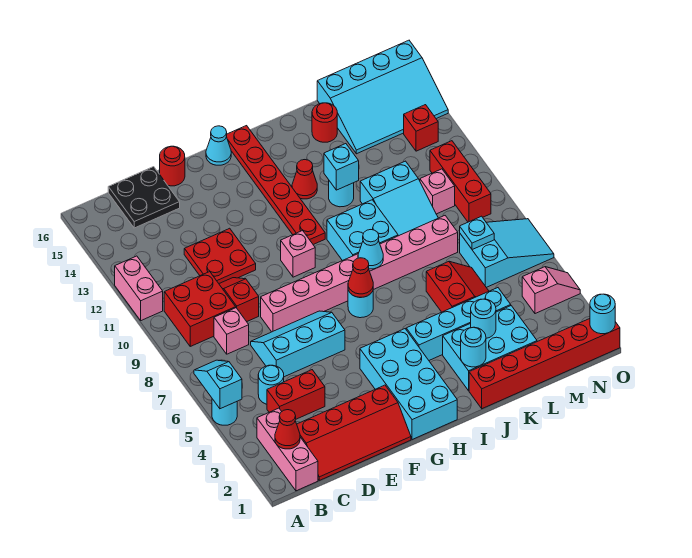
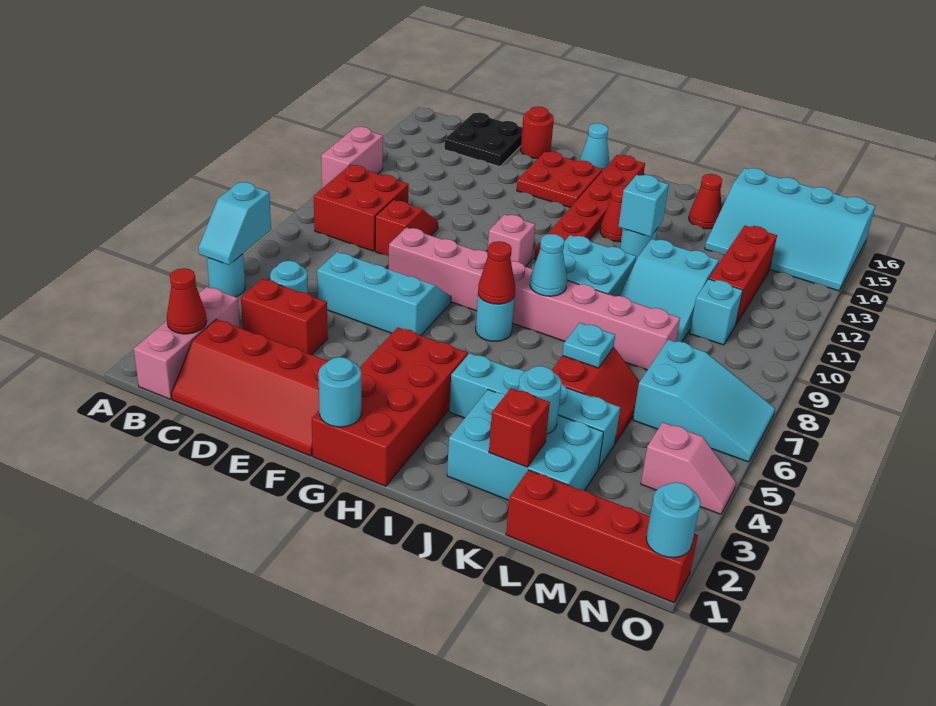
cyan slope A5:A6 level 2 top 5 -> cyan slope A5:A6 level 2 top 6
pink brick C8 level 1 -> none
red plate D11:E12 level 1 -> red plate F14:G15 level 1
cyan brick G1:H4 level 1 -> red brick G1:H4 level 1
red brick J1:O1 level 1 -> red brick L1:O1 level 1
cyan round brick J2 level 2 -> cyan round brick G1 level 2
red round brick K15 level 1 -> red cone K15 level 1
cyan plate M7 level 2 -> cyan plate K6 level 2
pink brick M10 level 1 -> cyan brick M10 level 1
red brick N9:N11 level 1 -> red brick M11:M13 level 1
red brick N13 level 1 -> red brick K2 level 2

